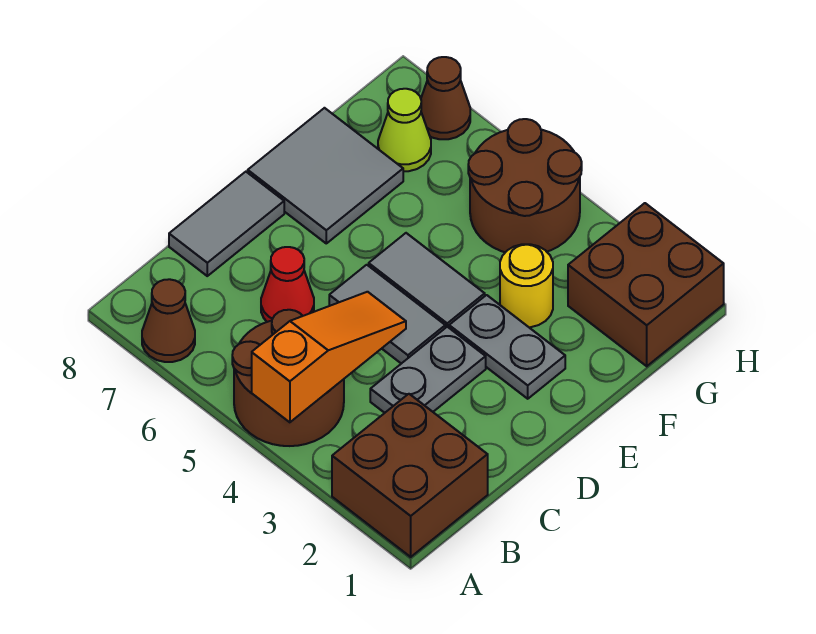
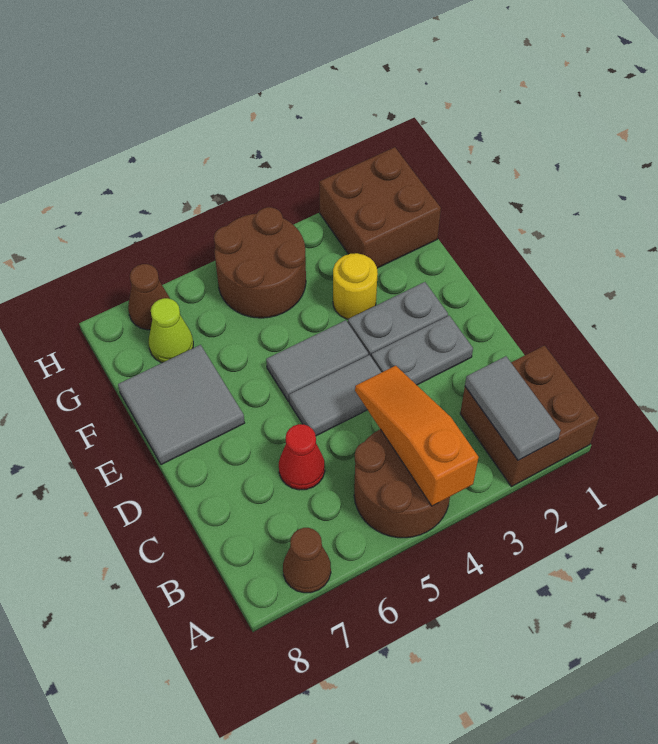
grey plate C3:D3 level 1 -> grey plate D2:D3 level 1
grey tile C8:D8 level 1 -> grey tile A2:B2 level 2

